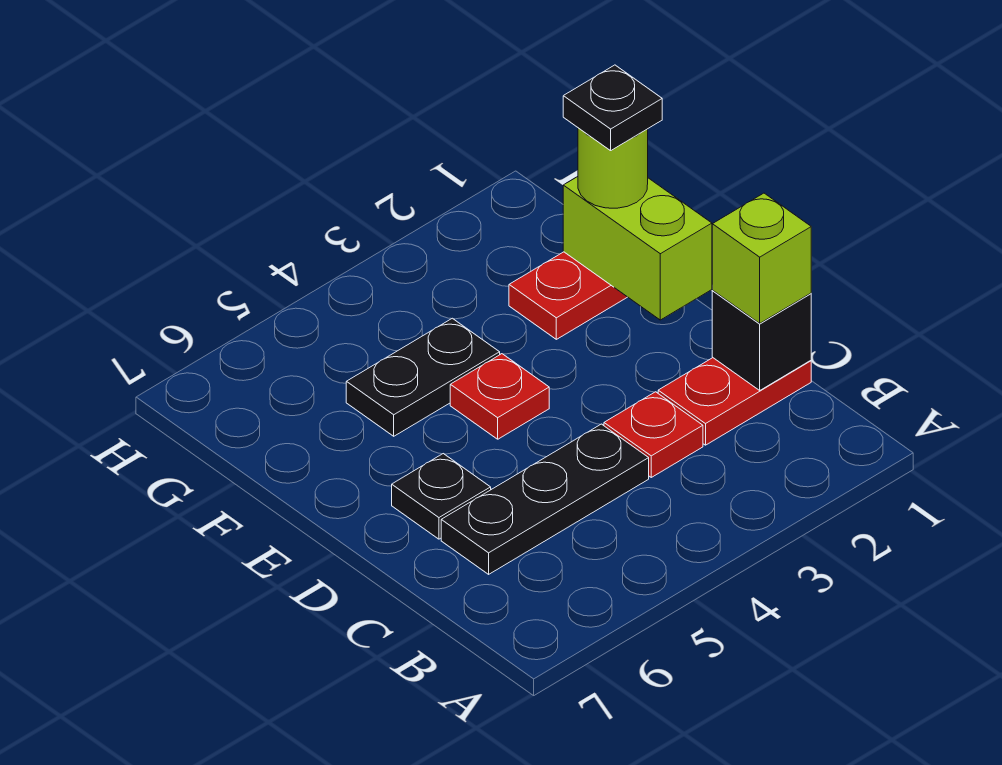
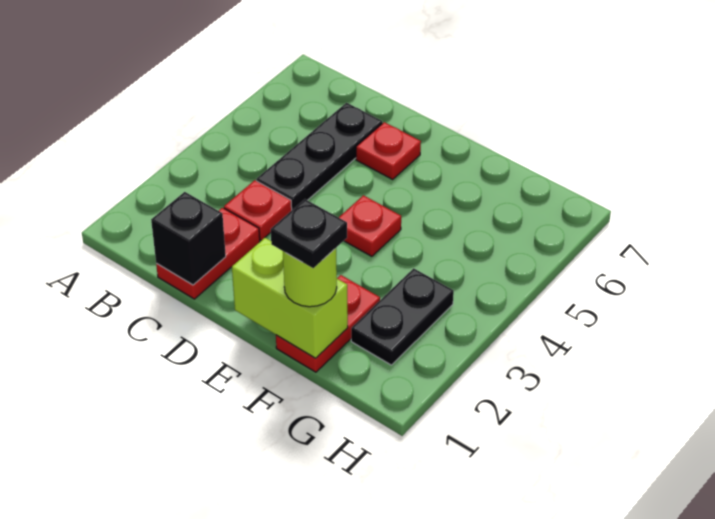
lime brick C1 level 3 -> none
black plate D6 level 1 -> red plate D6 level 1
black plate F4:F5 level 1 -> black plate G2:G3 level 1

